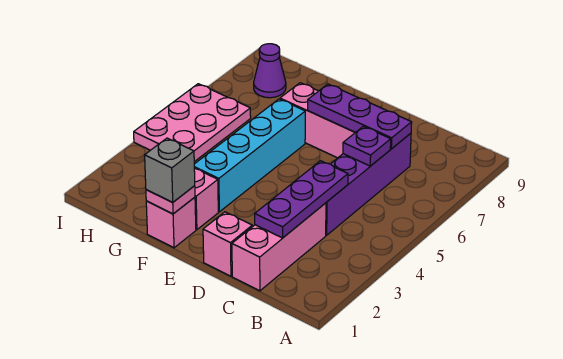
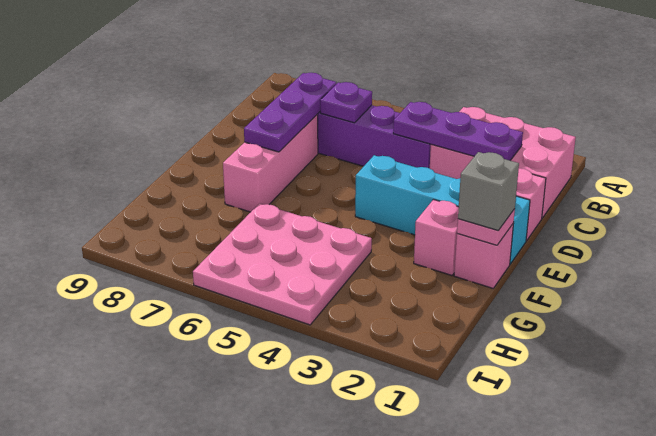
pink brick C1:C3 level 1 -> pink brick B1:C3 level 1
cyan brick F3:F6 level 1 -> cyan brick E1:E4 level 1
pink plate H4:I6 level 1 -> pink plate G4:I6 level 1
purple cone H8 level 1 -> none

